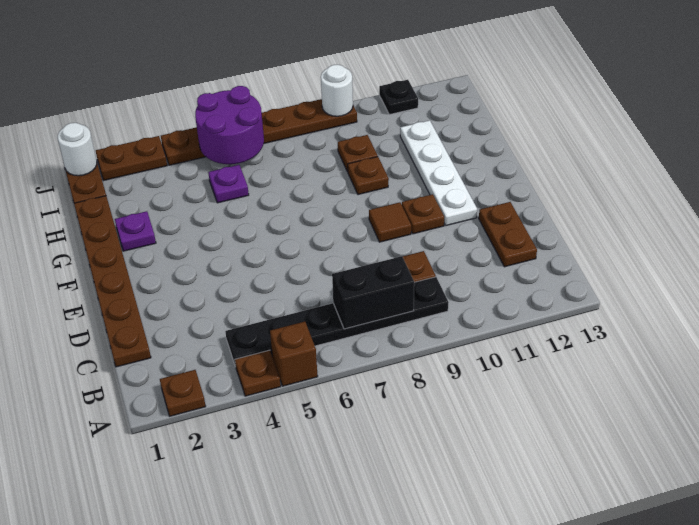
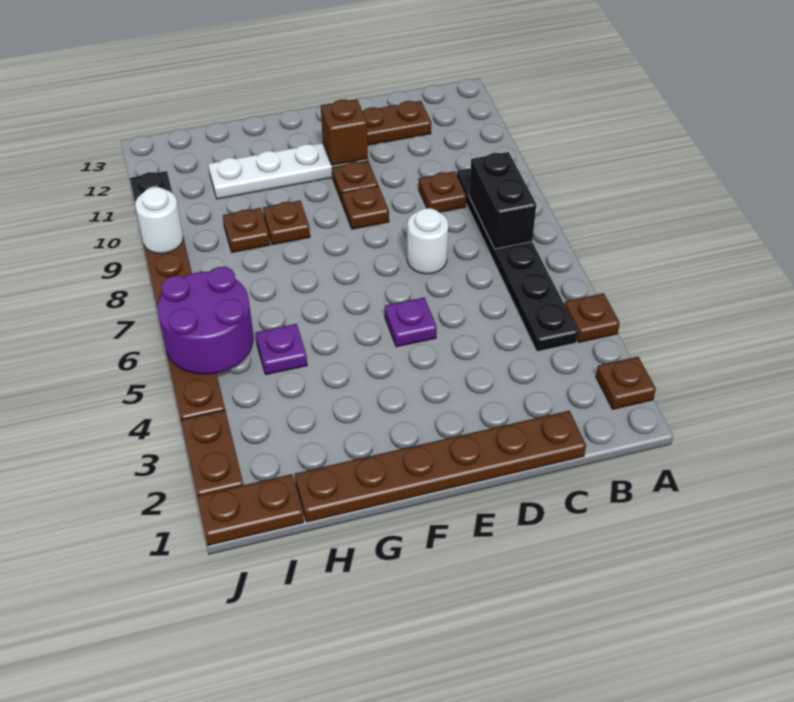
brown brick A5 level 1 -> brown brick E11 level 2
brown tile E9 level 1 -> brown plate E9 level 1
purple plate G2 level 1 -> purple plate E5 level 1
white round brick J1 level 2 -> white round brick D7 level 1

